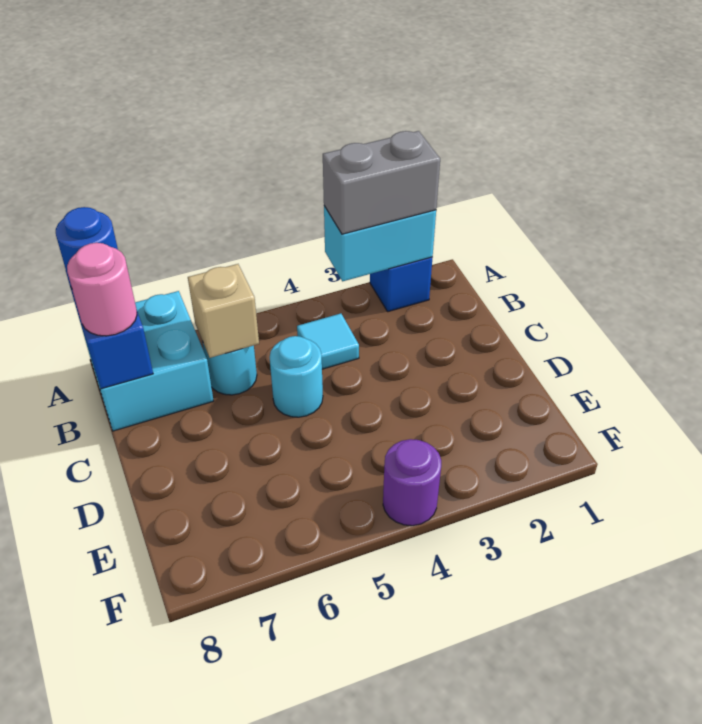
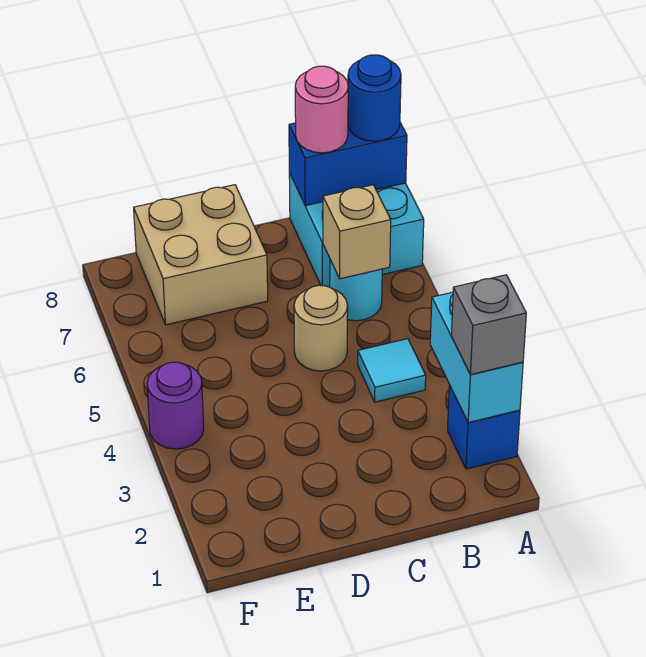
grey brick A2:A3 level 3 -> grey brick A2 level 3
cyan round brick C5 level 1 -> tan round brick C5 level 1
none -> tan brick D7:E8 level 1

